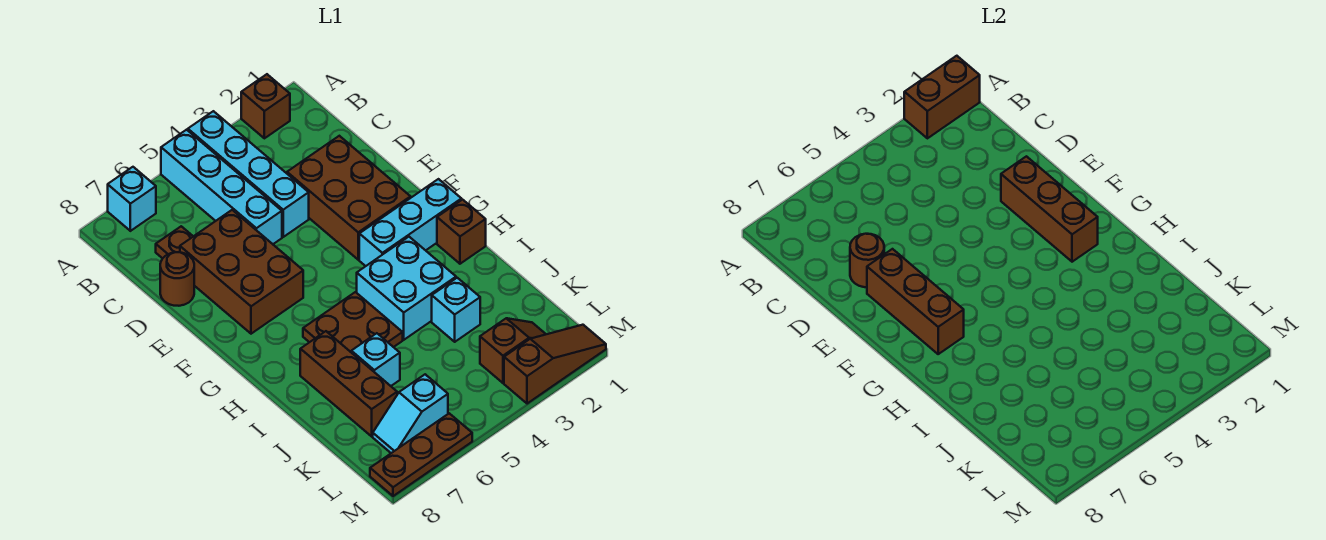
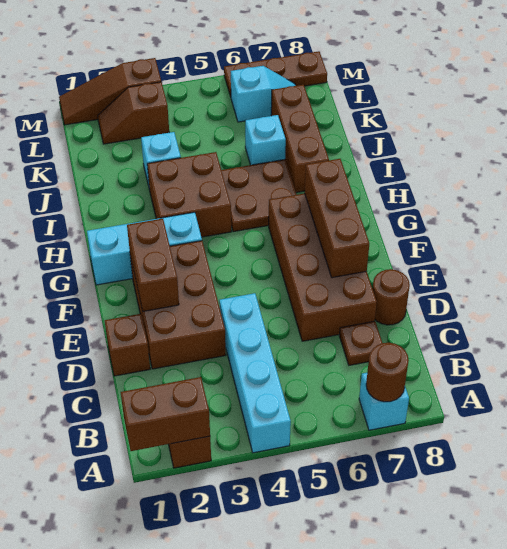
cyan brick A5:D5 level 1 -> none
brown brick D6:F7 level 1 -> brown brick D6:G7 level 1
brown round brick D7 level 2 -> brown round brick A7 level 2
brown brick E2:G2 level 2 -> brown brick E2:F2 level 2
brown brick H1 level 1 -> brown brick D1 level 1
cyan brick H3:I4 level 1 -> brown brick H3:I4 level 1

